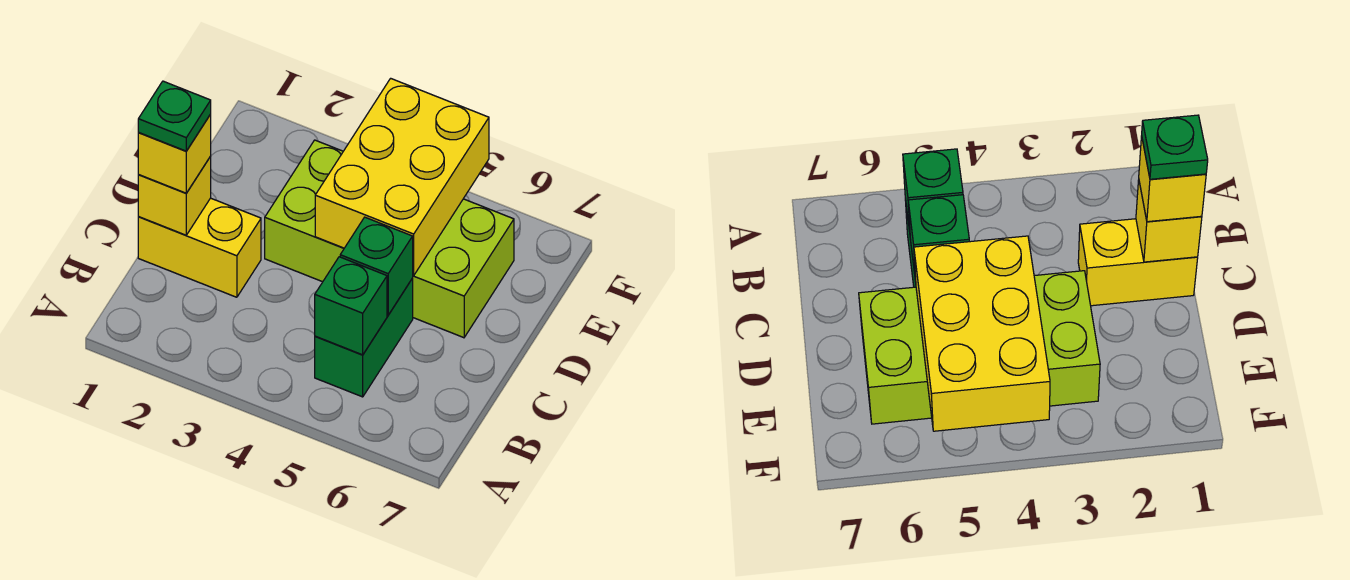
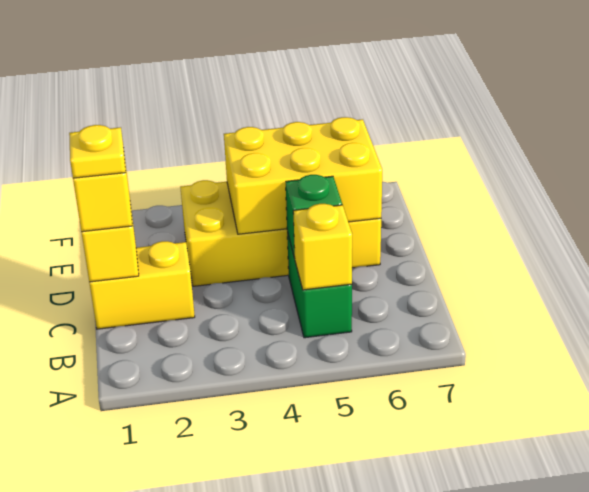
green brick B5 level 2 -> yellow brick B5 level 2
green plate C1 level 4 -> yellow plate C1 level 4
lime brick D3:E6 level 1 -> yellow brick D3:E6 level 1
yellow brick D4:F5 level 2 -> yellow brick D4:E6 level 2

